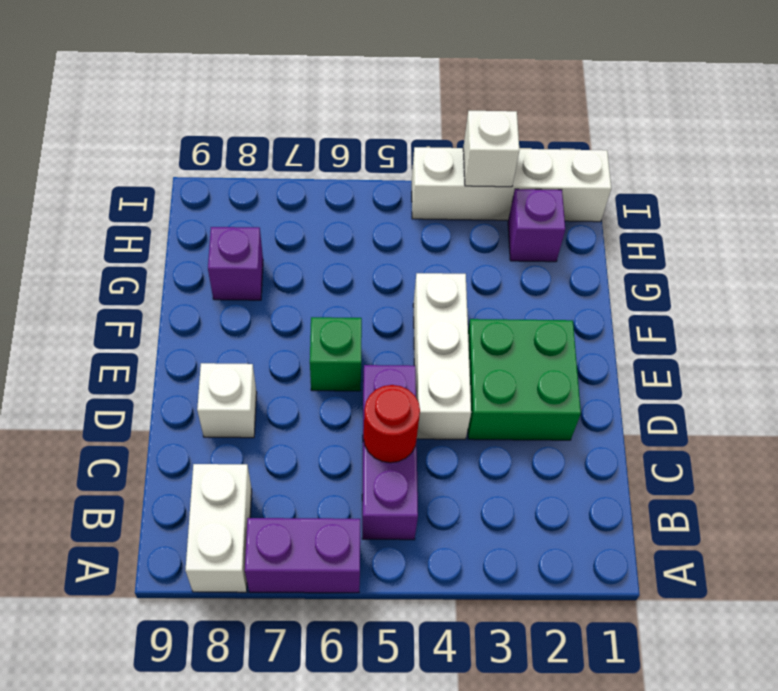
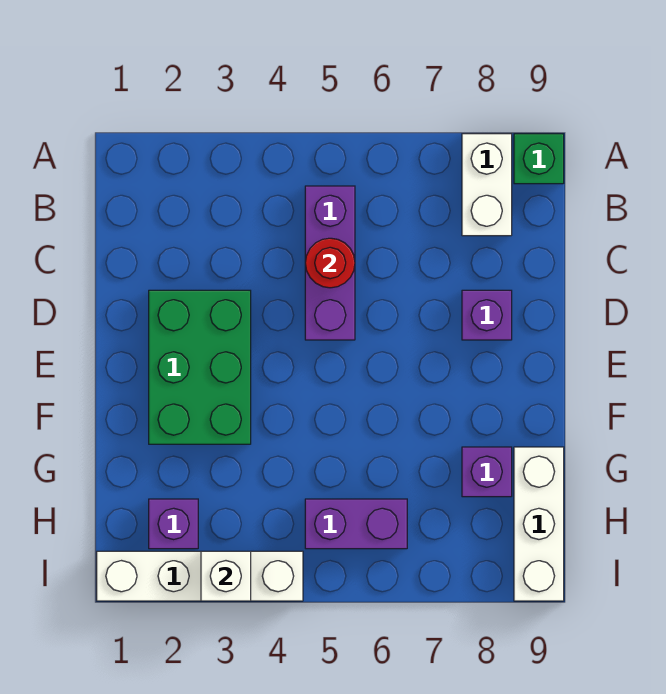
purple brick A6:A7 level 1 -> purple brick H5:H6 level 1
green brick D2:E3 level 1 -> green brick D2:F3 level 1
white brick D4:F4 level 1 -> white brick G9:I9 level 1
white brick D8 level 1 -> purple brick D8 level 1
green brick E6 level 1 -> green brick A9 level 1

